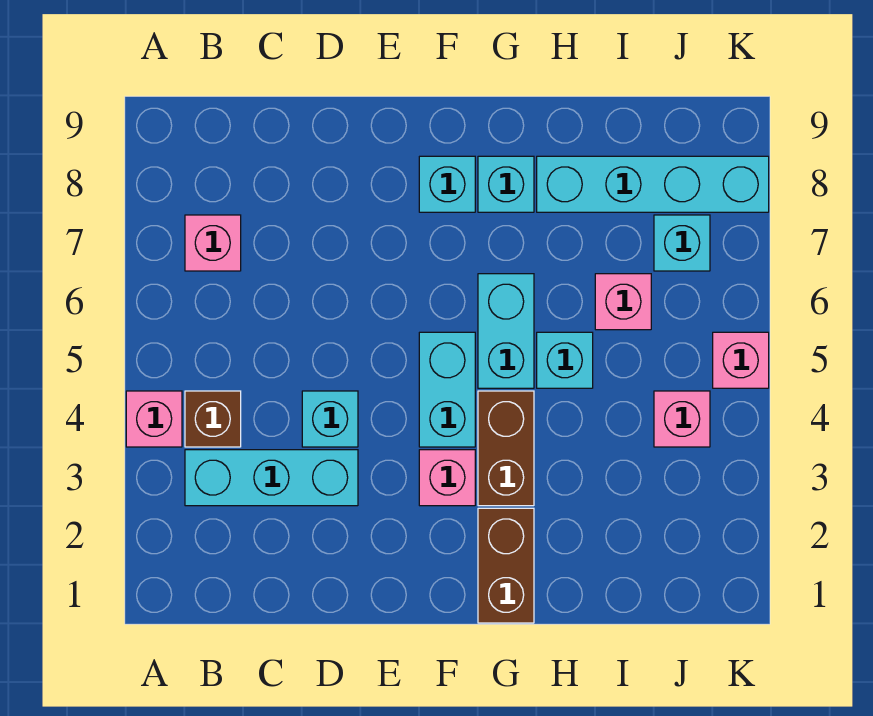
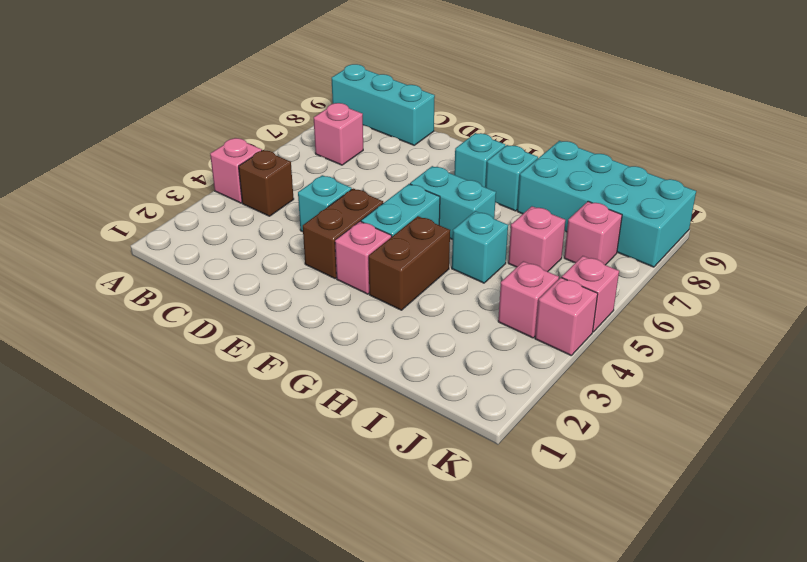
cyan brick B3:D3 level 1 -> cyan brick A9:C9 level 1
brown brick G1:G2 level 1 -> brown brick E3:E4 level 1
cyan brick G5:G6 level 1 -> cyan brick F6:G6 level 1
cyan brick H8:K8 level 1 -> cyan brick H8:K9 level 1
cyan brick J7 level 1 -> pink brick J7 level 1
none -> pink brick K4 level 1

